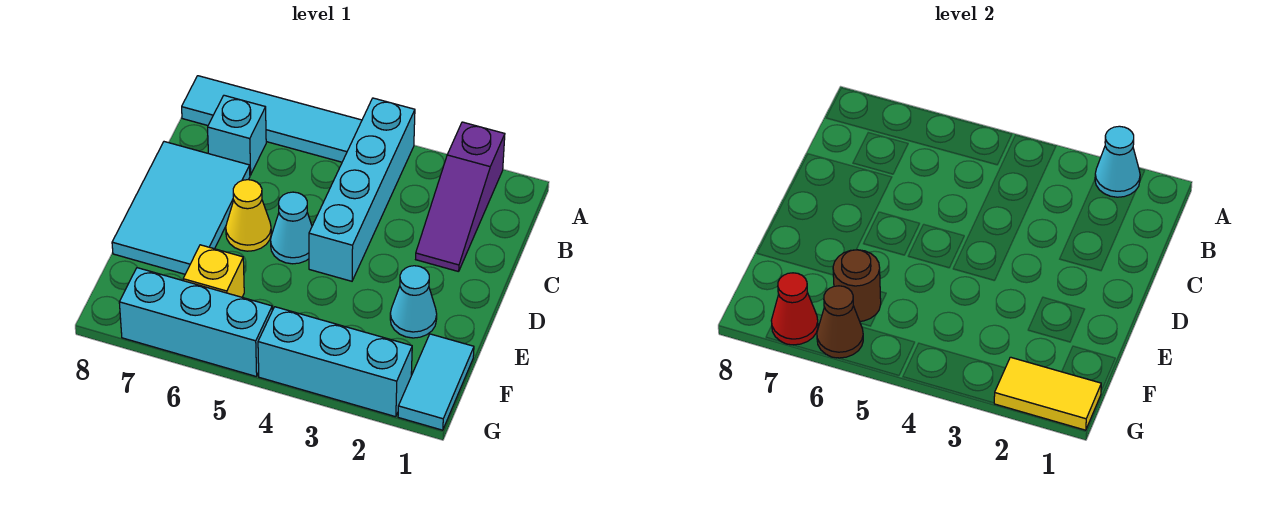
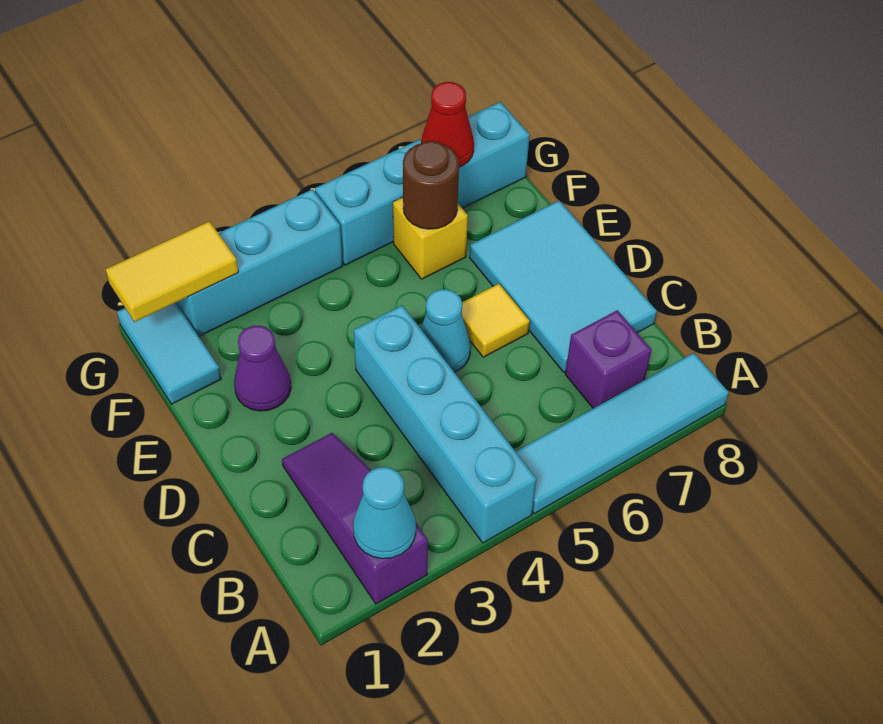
cyan brick B7 level 1 -> purple brick B7 level 1
yellow cone D6 level 1 -> yellow tile D6 level 1
cyan cone E2 level 1 -> purple cone E2 level 1
cyan brick G5:G7 level 1 -> cyan brick G5:G8 level 1
brown cone G6 level 2 -> none

